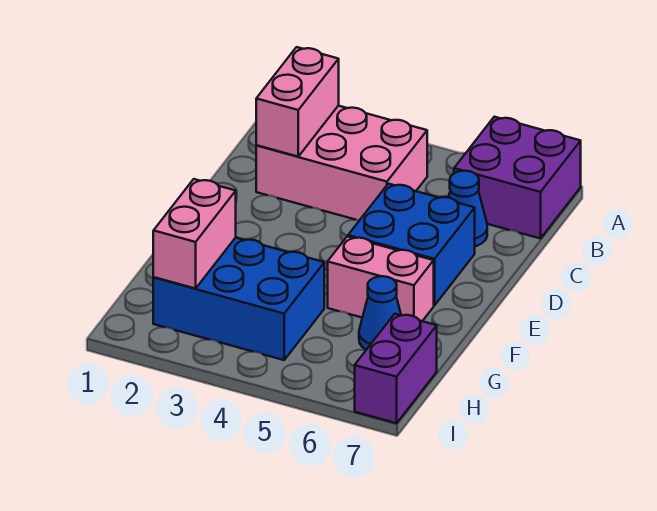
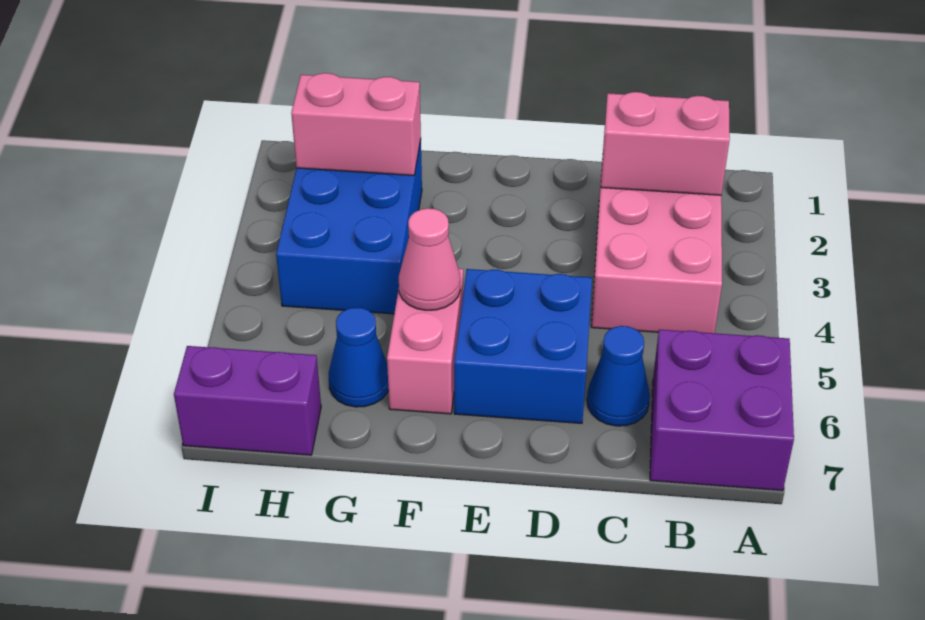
none -> pink cone F5 level 2

